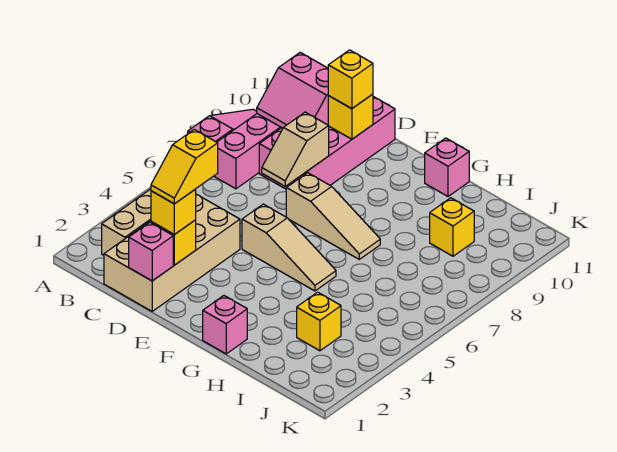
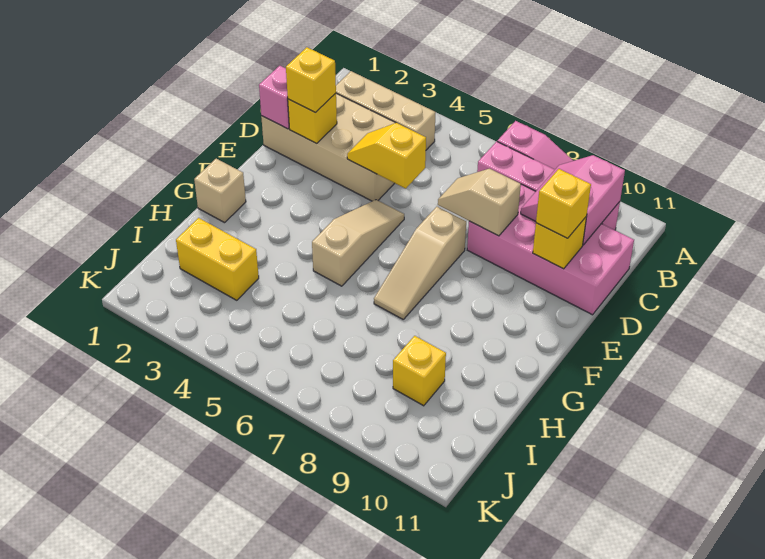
yellow slope D2:D3 level 4 top 3 -> yellow slope D4:D5 level 2 top 5
tan slope E5:G5 level 1 top E -> tan slope E5:G5 level 1 top G
pink brick G1 level 1 -> tan brick G1 level 1
pink brick G11 level 1 -> none
yellow brick I3 level 1 -> yellow brick I2:I3 level 1

